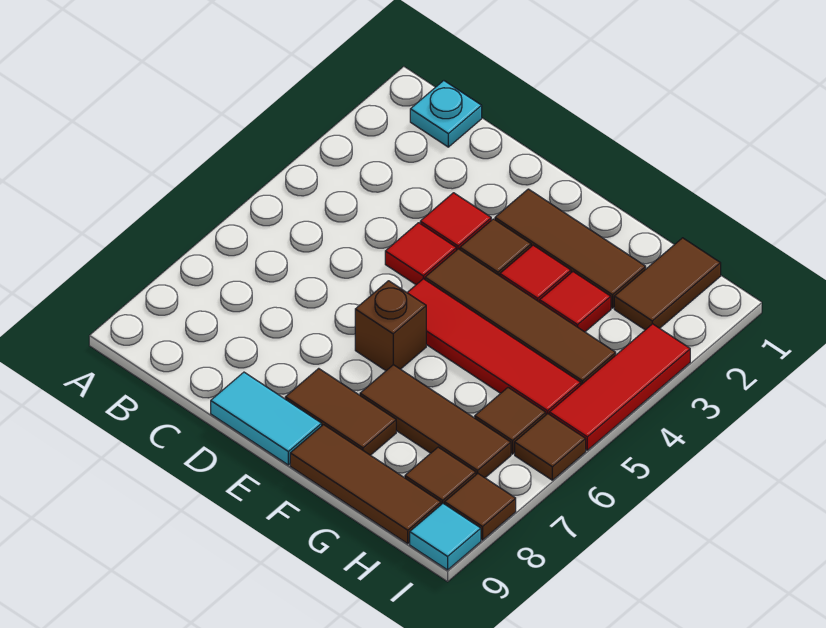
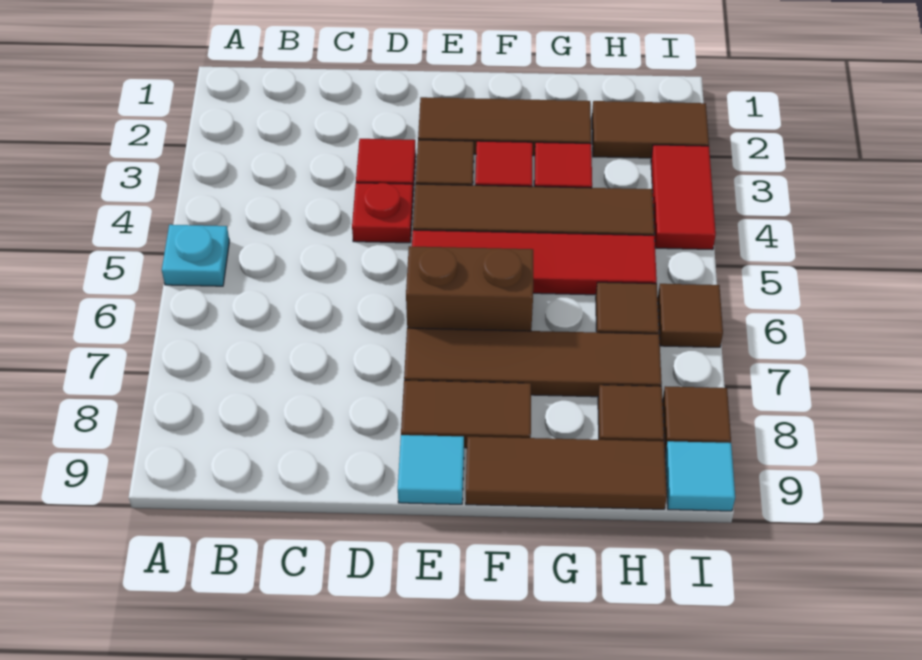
cyan plate B1 level 1 -> cyan plate A5 level 1
red tile D4 level 1 -> red plate D4 level 1
cyan tile D9:E9 level 1 -> cyan tile E9 level 1
brown brick E6 level 1 -> brown brick E6:F6 level 1
brown tile F7:H7 level 1 -> brown tile E7:H7 level 1
brown tile H1:H2 level 1 -> brown tile H2:I2 level 1
red tile I3:I5 level 1 -> red tile I3:I4 level 1

